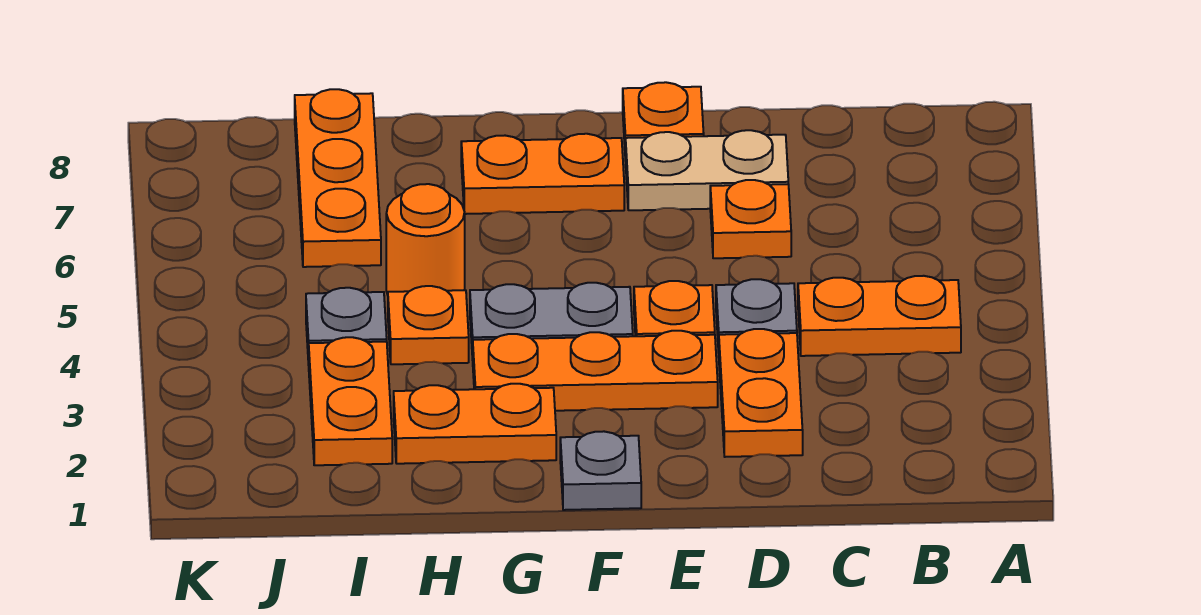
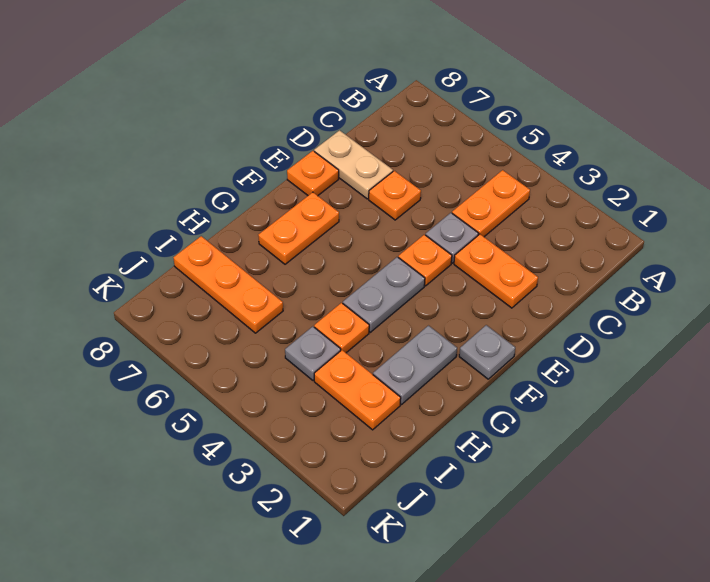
tan plate D7:E7 level 1 -> tan plate D7:D8 level 1
orange plate E3:G3 level 1 -> none
orange plate G2:H2 level 1 -> grey plate G2:H2 level 1
orange round brick H5 level 1 -> none

